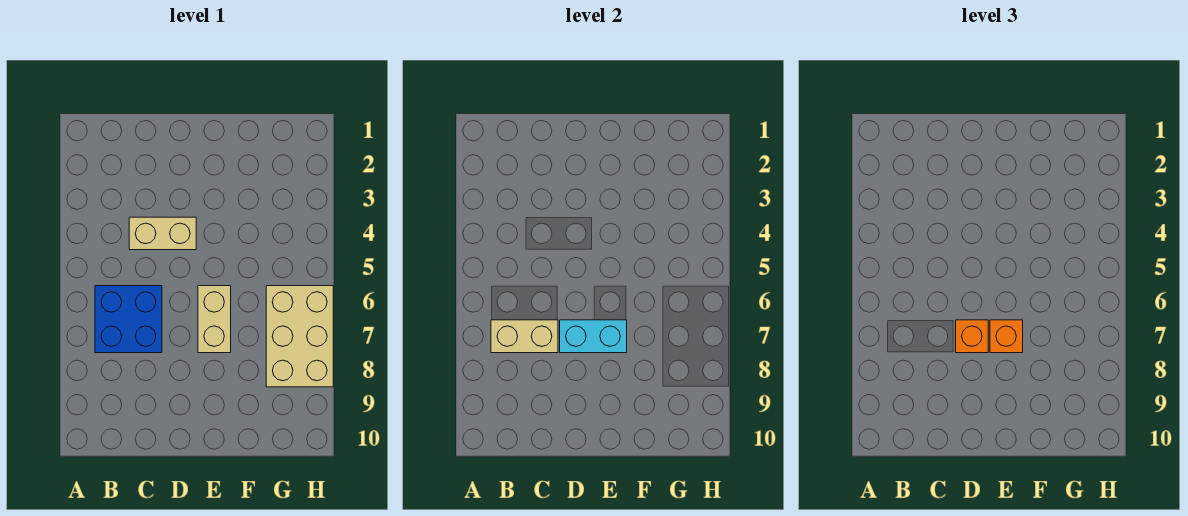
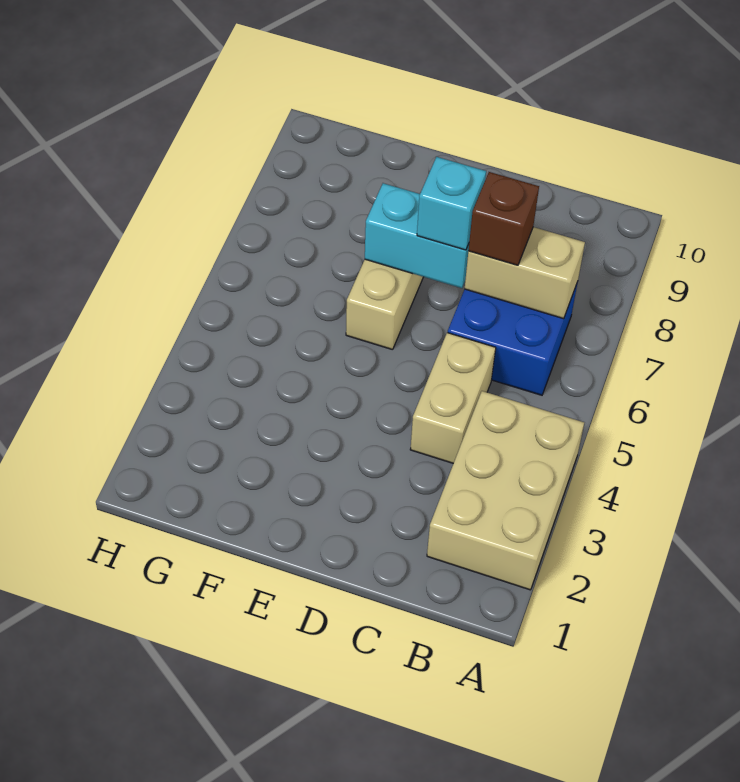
tan brick C4:D4 level 1 -> tan brick C4:C5 level 1
none -> brown brick C7 level 3
orange brick D7 level 3 -> cyan brick D7 level 3
orange brick E7 level 3 -> none
tan brick G6:H8 level 1 -> tan brick A2:B4 level 1

